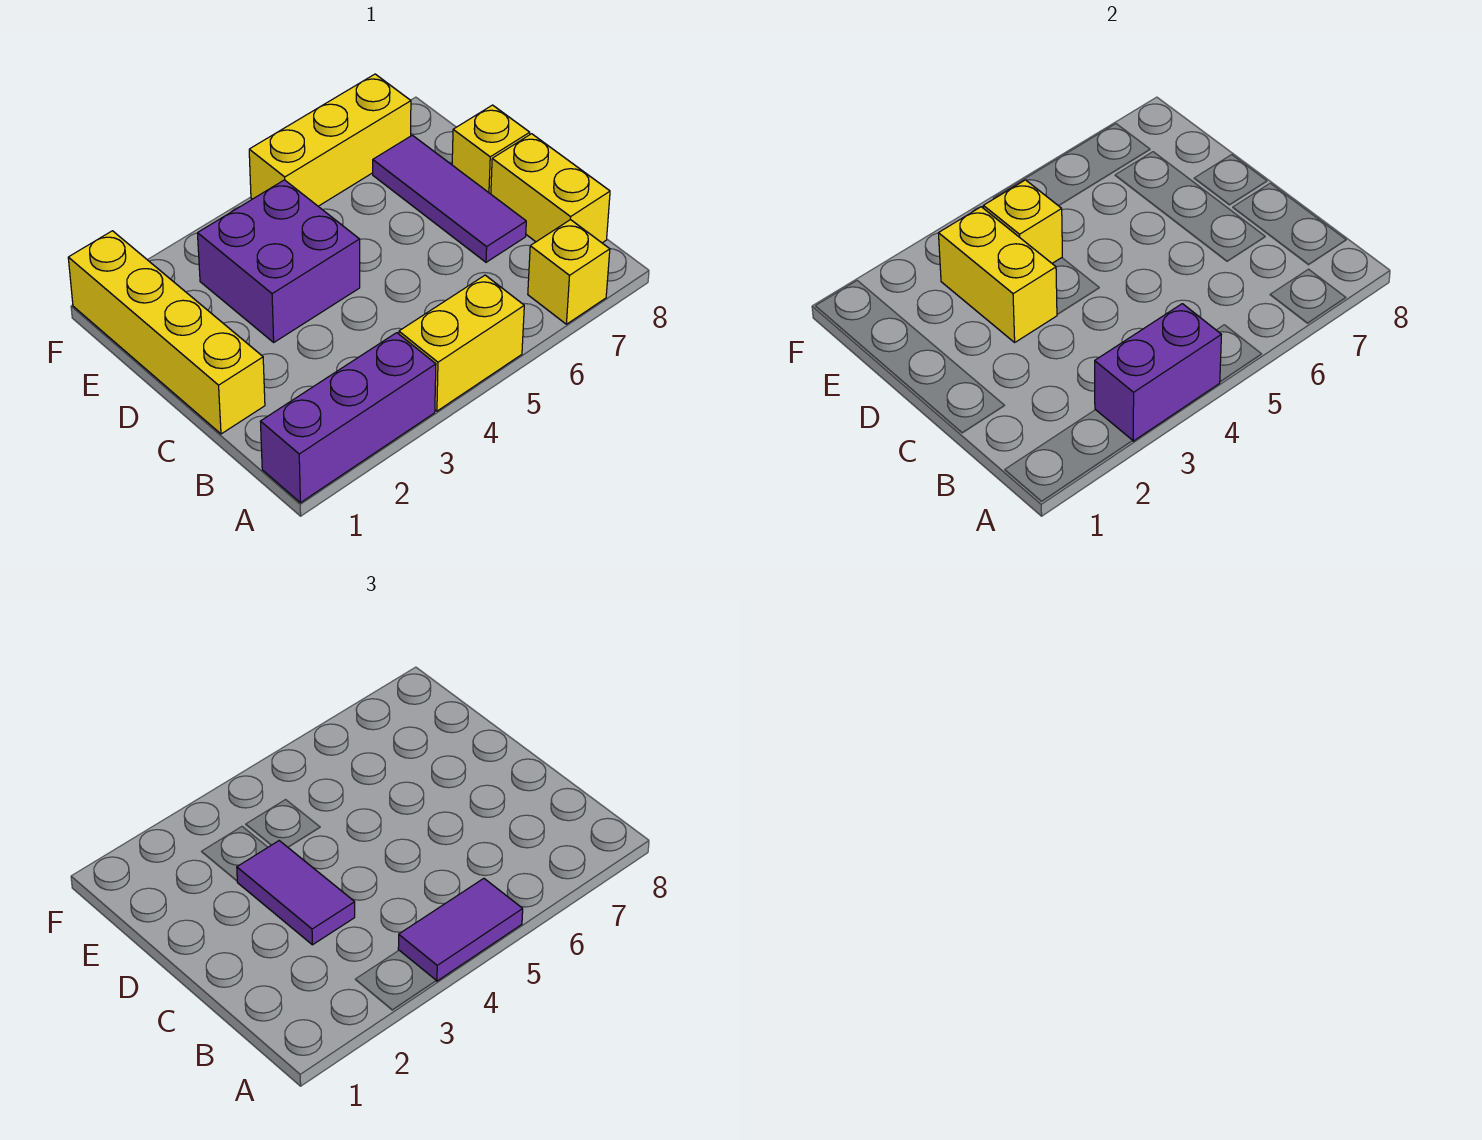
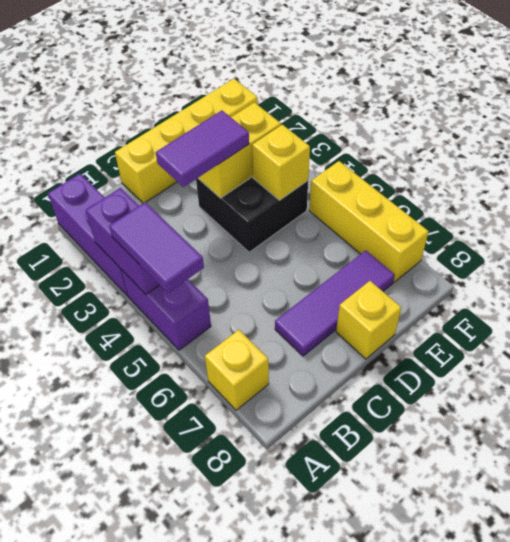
yellow brick A4:A5 level 1 -> purple brick A4:A5 level 1
yellow brick B8:C8 level 1 -> none
purple brick D3:E4 level 1 -> black brick D3:E4 level 1

